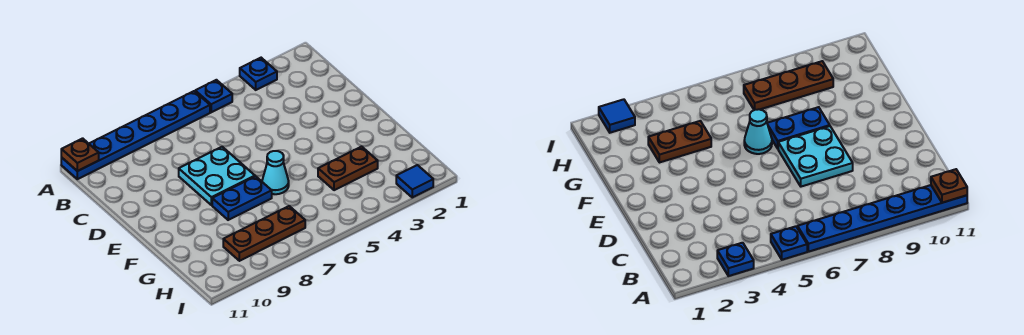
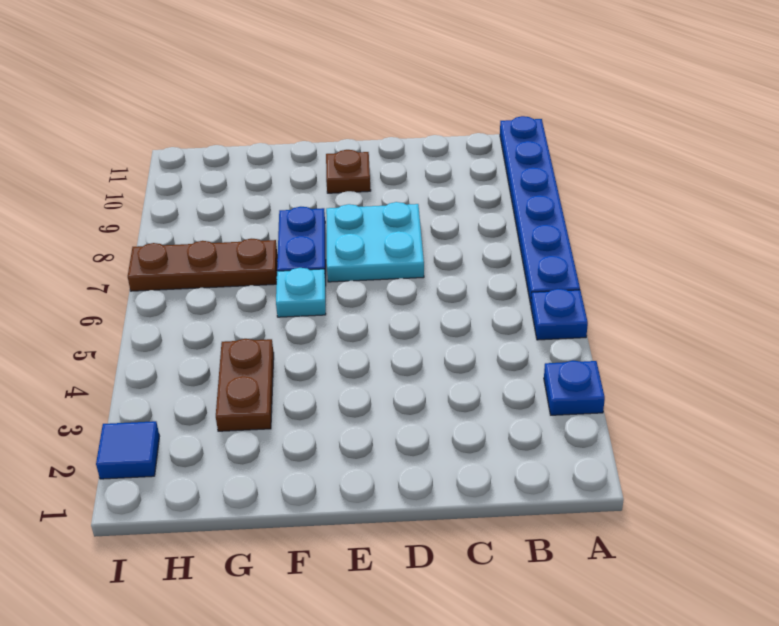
brown plate A11 level 2 -> brown plate E10 level 1
cyan cone F6 level 1 -> cyan plate F6 level 1
brown plate H7:H9 level 1 -> brown plate G7:I7 level 1

